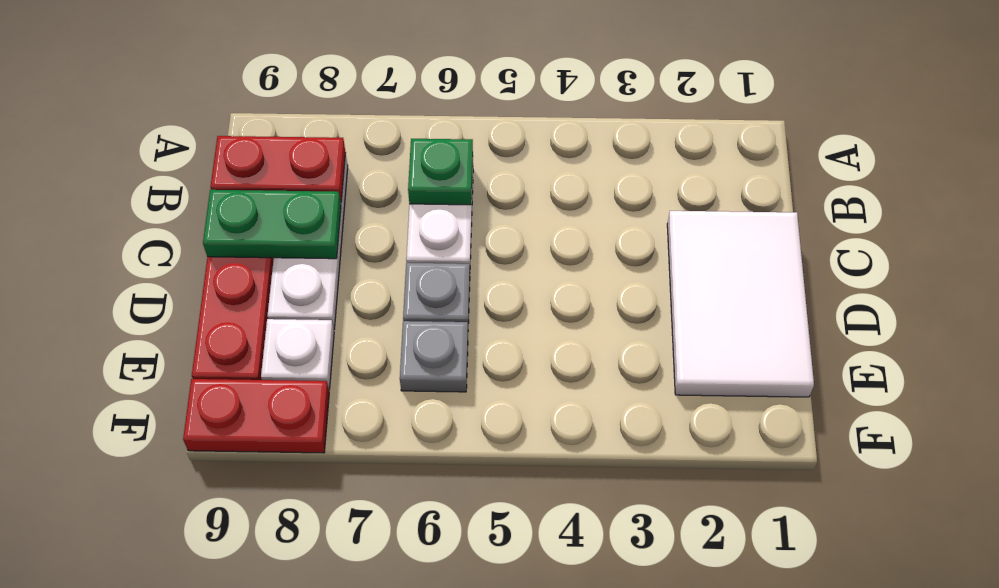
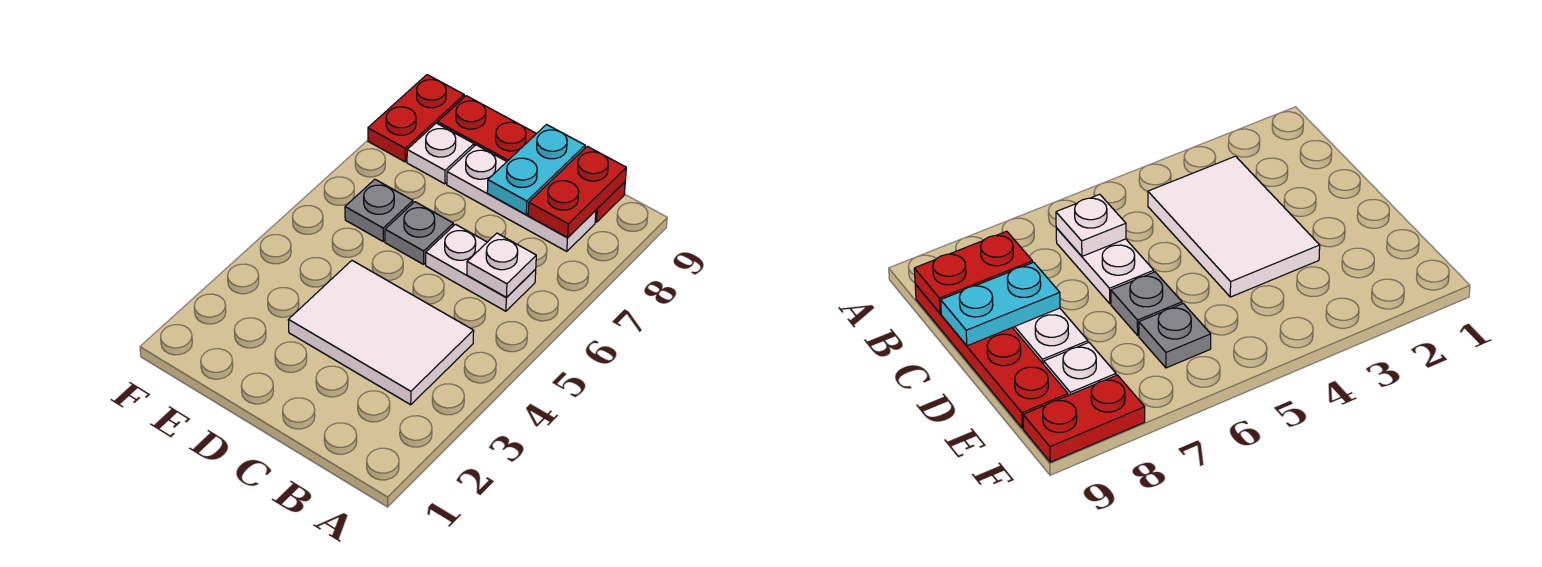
green plate B6 level 2 -> white plate B6 level 2
white tile C1:E2 level 1 -> white tile B3:D4 level 1
green plate C8:C9 level 2 -> cyan plate C8:C9 level 2

